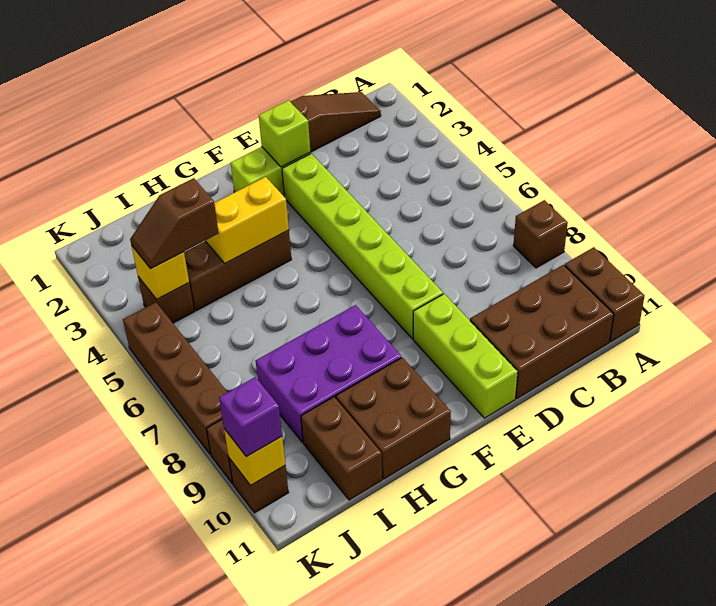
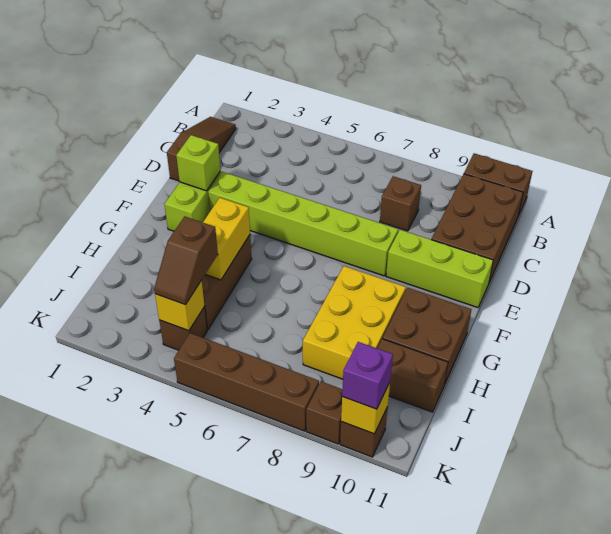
brown brick A8 level 1 -> brown brick C8 level 1
purple brick G8:I9 level 1 -> yellow brick G8:I9 level 1

